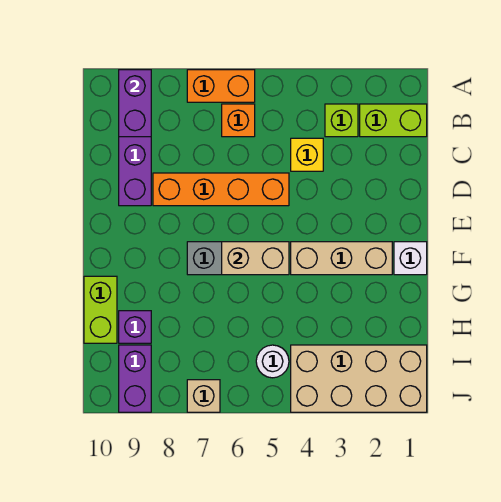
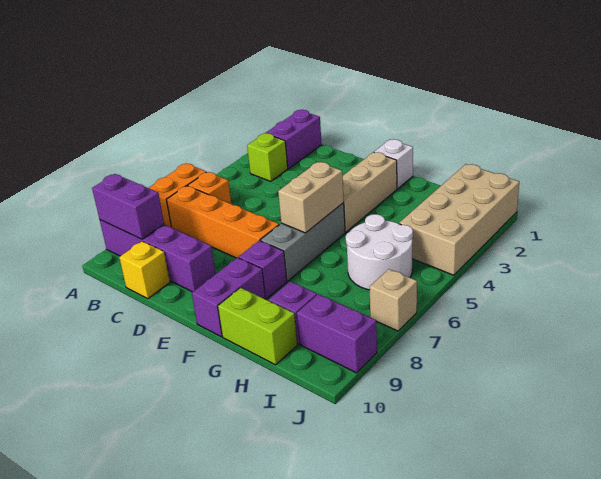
lime brick B1:B2 level 1 -> purple brick B1:B2 level 1
yellow brick C4 level 1 -> yellow brick C10 level 1
orange brick D5:D8 level 1 -> orange brick B7:E7 level 1
none -> purple brick F8 level 1
none -> purple brick F9:F10 level 1
white round brick I5 level 1 -> white round brick H5:I6 level 1

